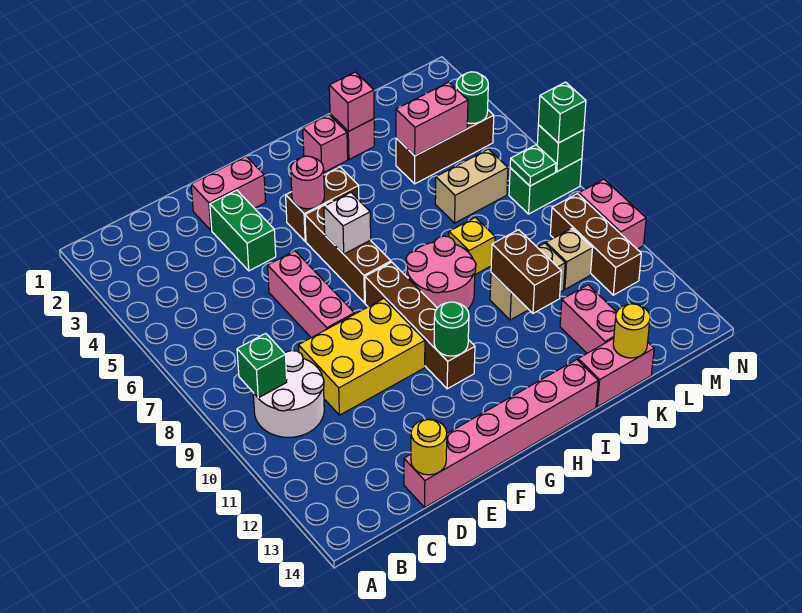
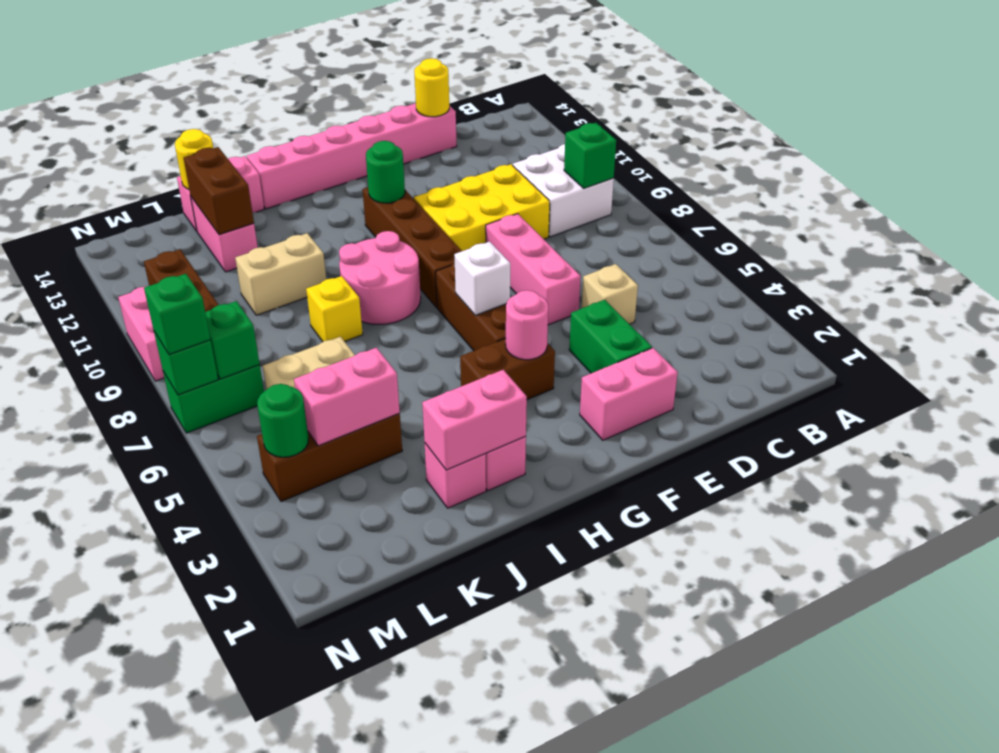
white round brick B9:C10 level 1 -> white brick B9:C10 level 1
pink brick J2 level 2 -> pink brick I2:J2 level 2
brown brick J10:J11 level 2 -> brown brick K12:K13 level 2
tan brick L10 level 1 -> tan brick D5 level 1
green plate M7 level 2 -> green brick M7 level 2

